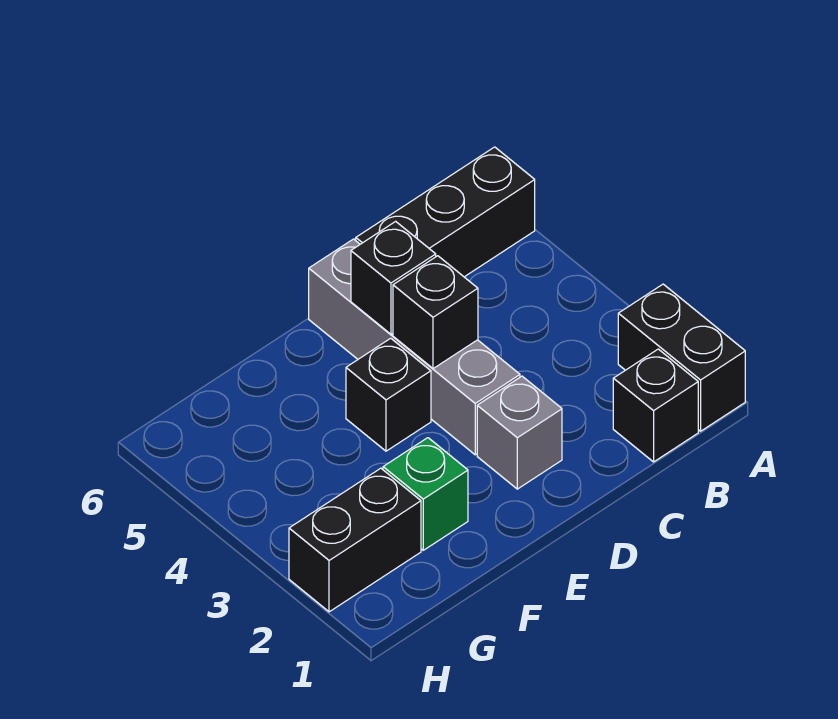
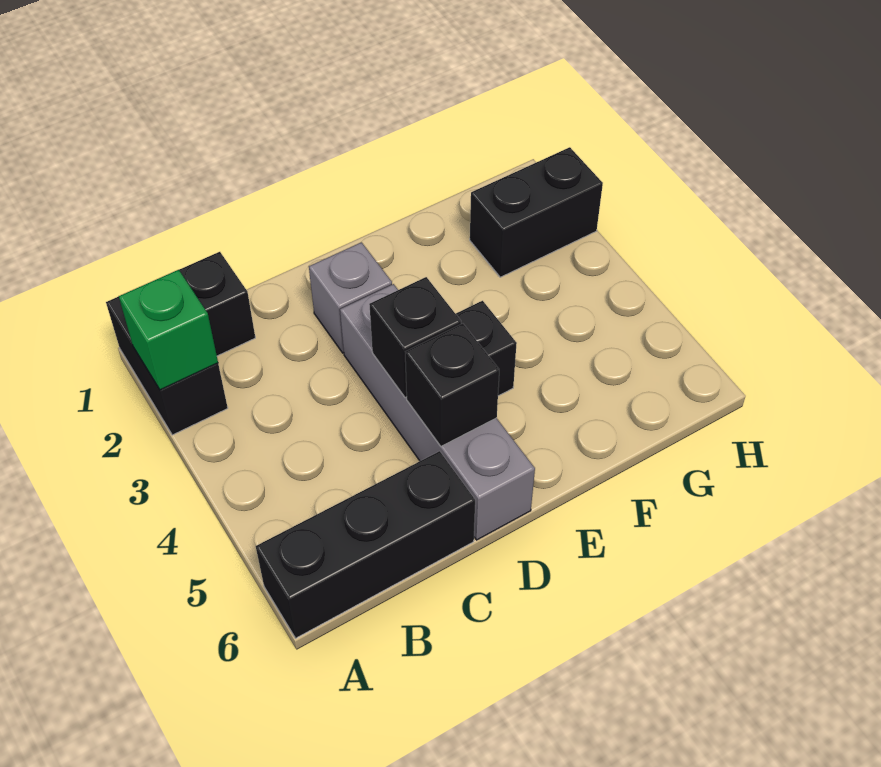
green brick F2 level 1 -> green brick A2 level 2

